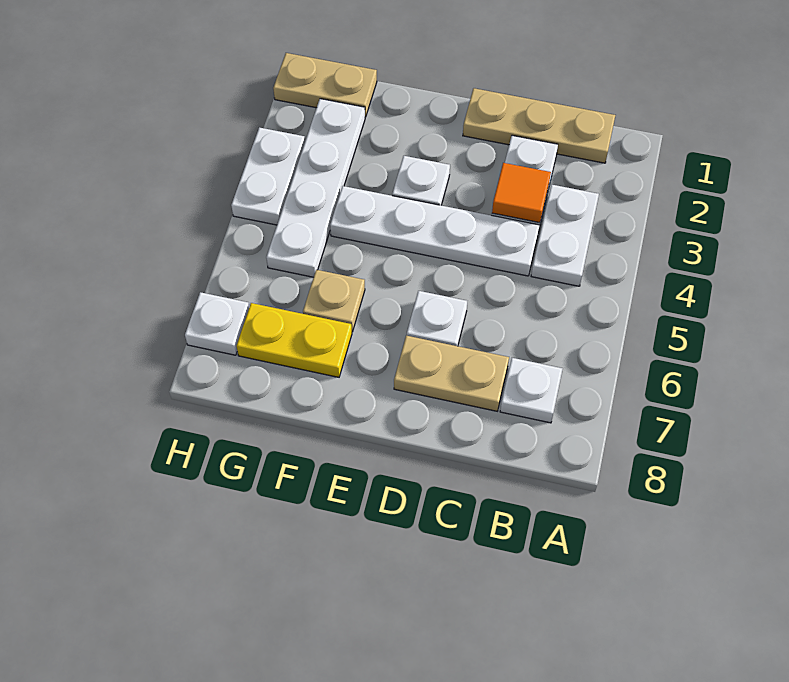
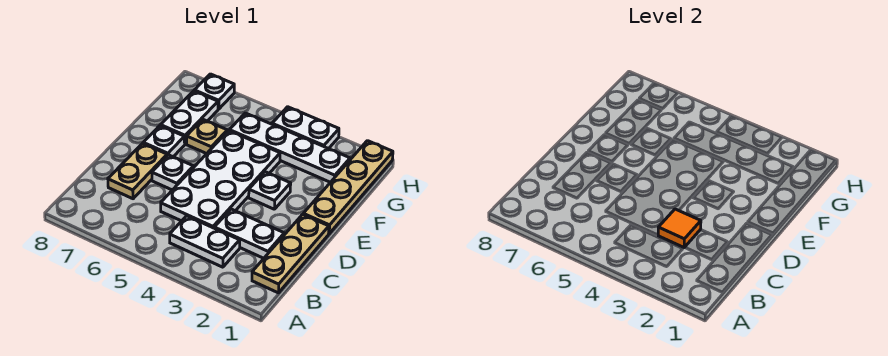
white plate B7 level 1 -> white plate E7 level 1
white plate C4:F4 level 1 -> white plate C4:F5 level 1
yellow plate F7:G7 level 1 -> white plate F7:G7 level 1
tan plate G1:H1 level 1 -> tan plate E1:H1 level 1

